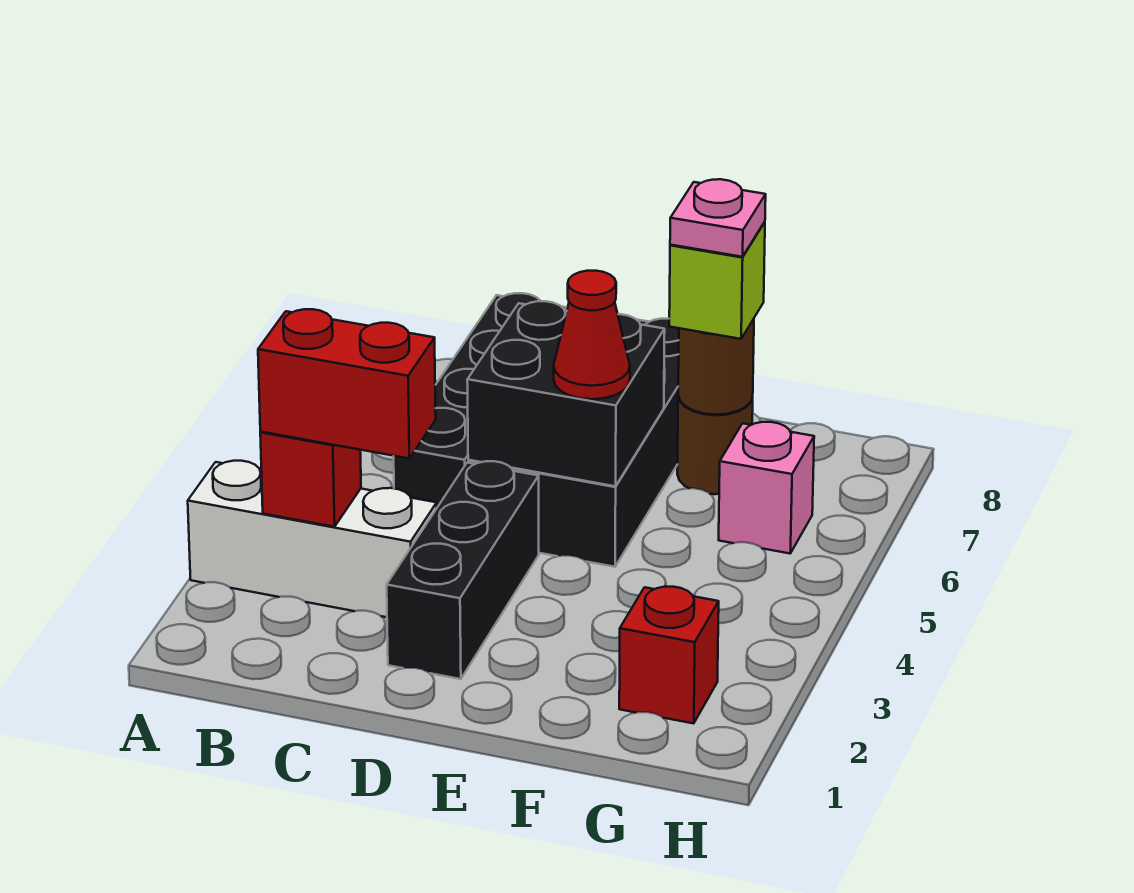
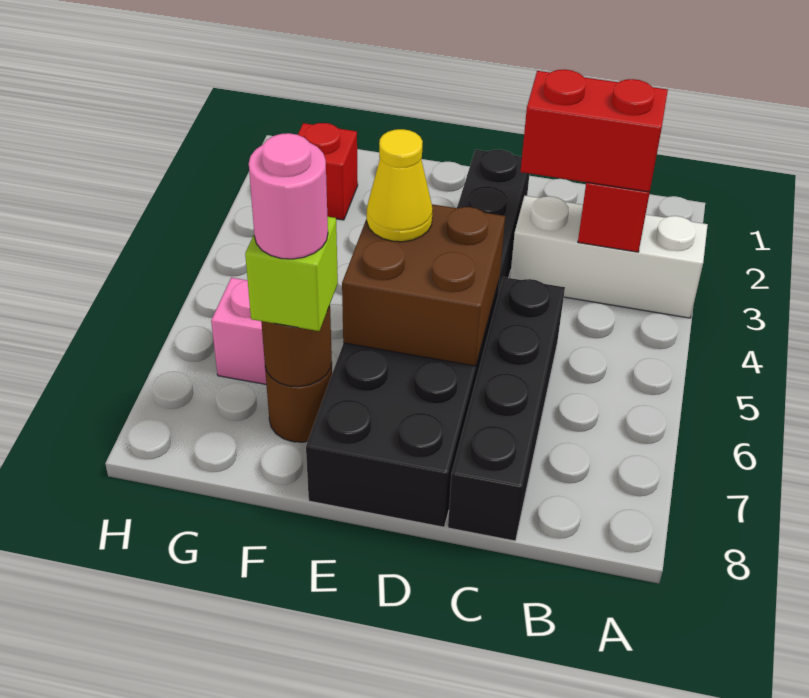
black brick D5:E6 level 2 -> brown brick D5:E6 level 2
red cone E5 level 3 -> yellow cone E5 level 3
pink plate F7 level 4 -> pink round brick F7 level 4

